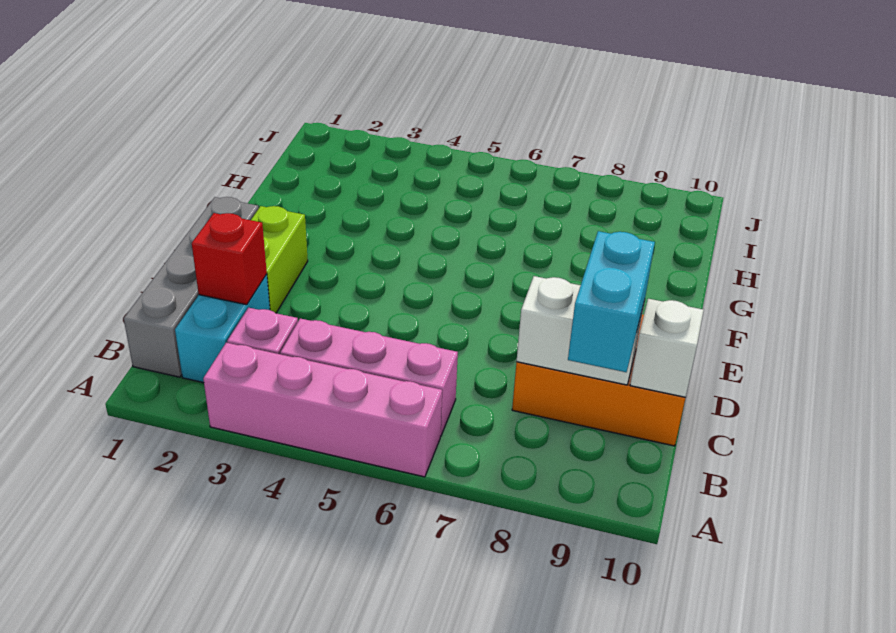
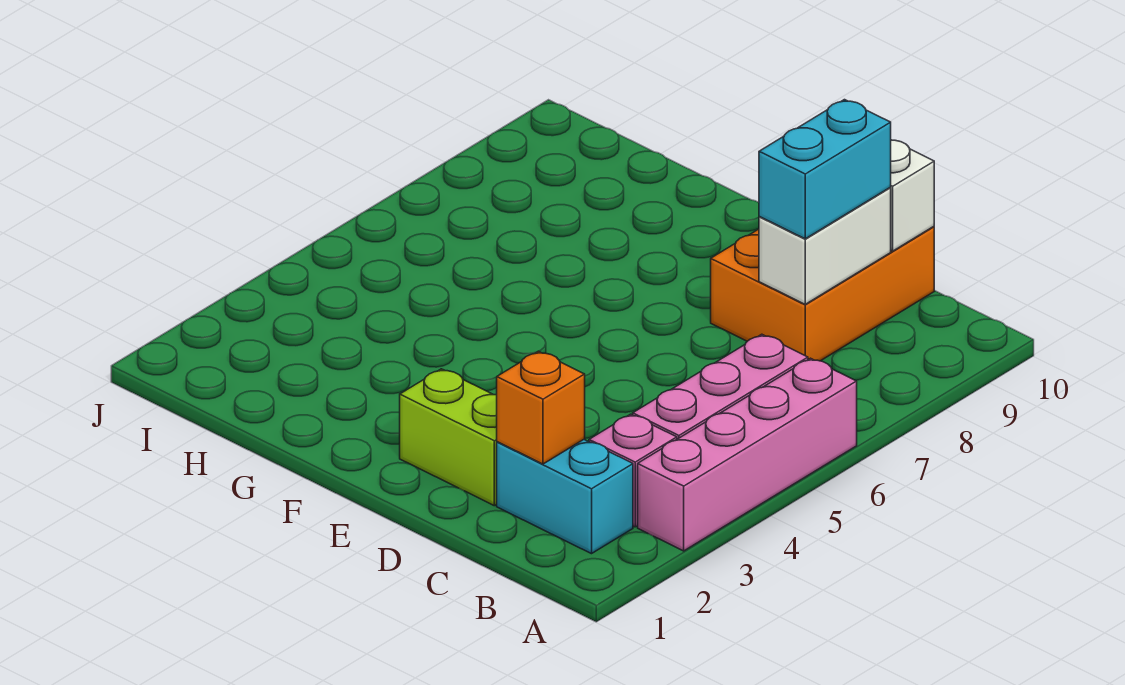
grey brick B1:E1 level 1 -> none
cyan brick B9:C9 level 3 -> cyan brick C8:C9 level 3
red brick C2 level 2 -> orange brick C2 level 2

